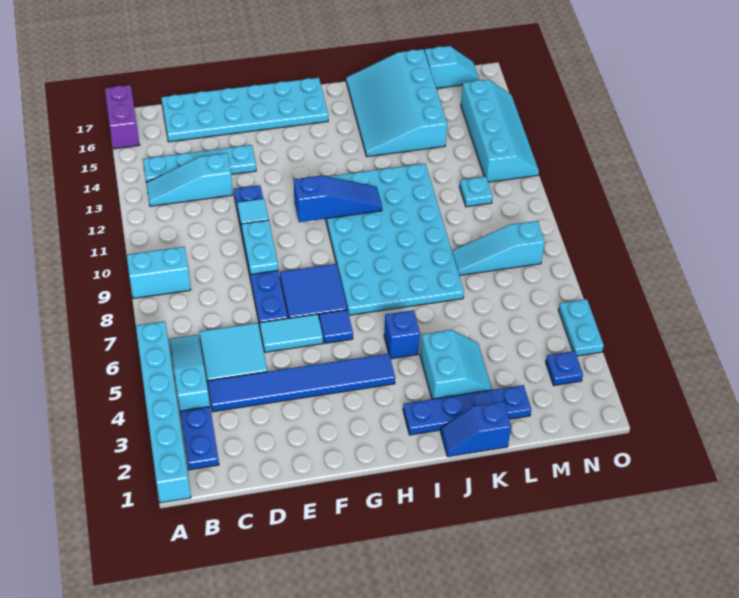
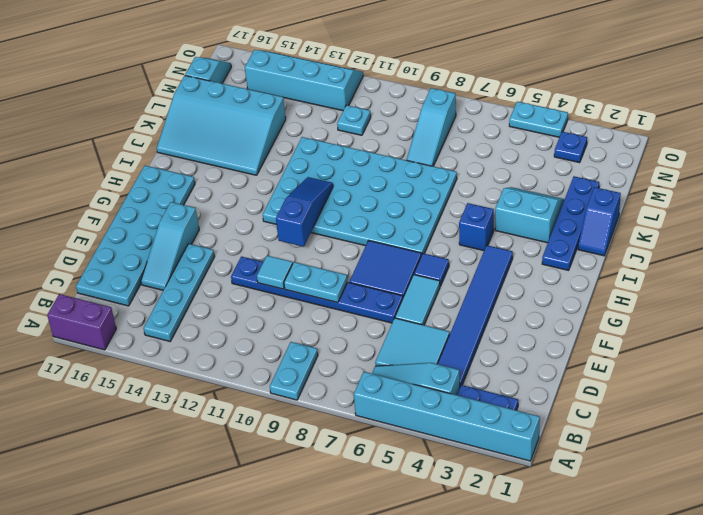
cyan brick A9:B9 level 1 -> cyan plate A9:B9 level 1
cyan slope B13:D13 level 1 top D -> cyan slope D15:F15 level 1 top F

